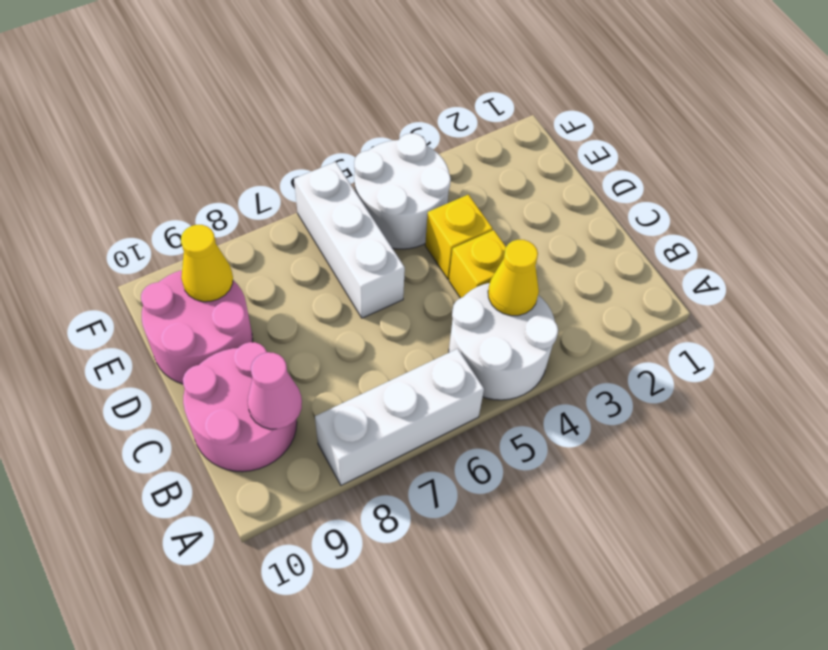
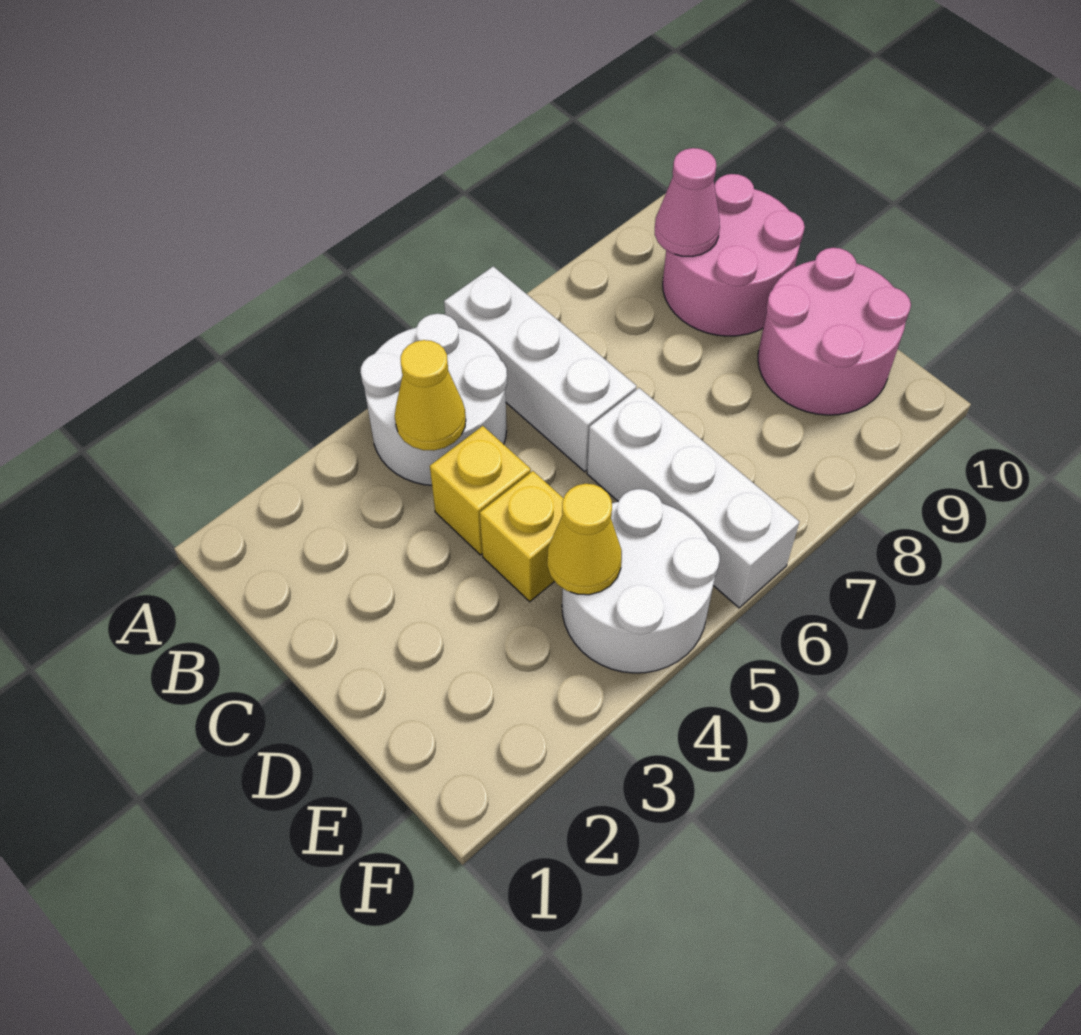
white brick A6:A8 level 1 -> white brick A6:C6 level 1
yellow cone E9 level 2 -> yellow cone E4 level 2

